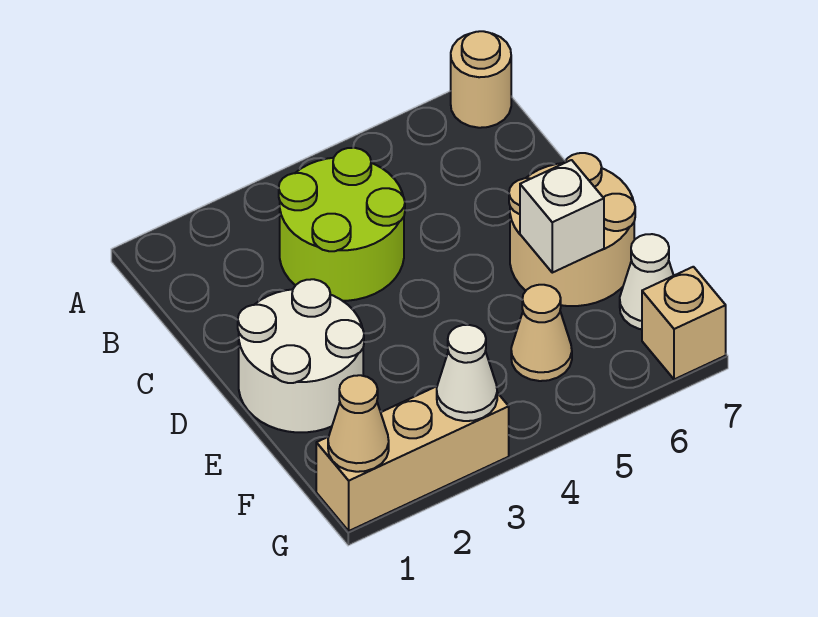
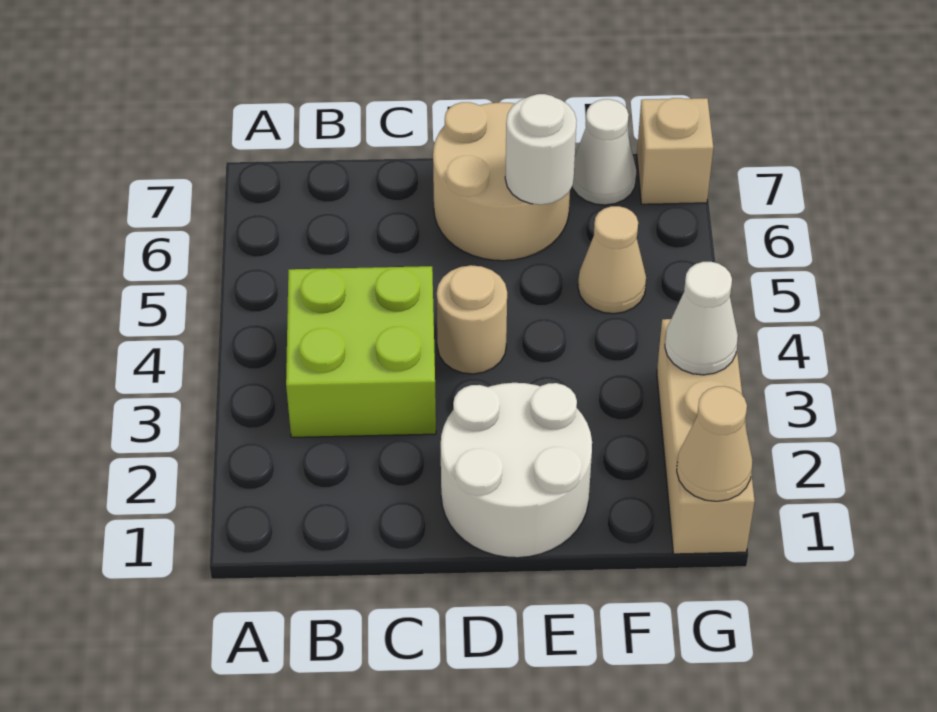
tan round brick A7 level 1 -> tan round brick D4 level 1
lime round brick B3:C4 level 1 -> lime brick B3:C4 level 1
white brick E6 level 2 -> white round brick E6 level 2

